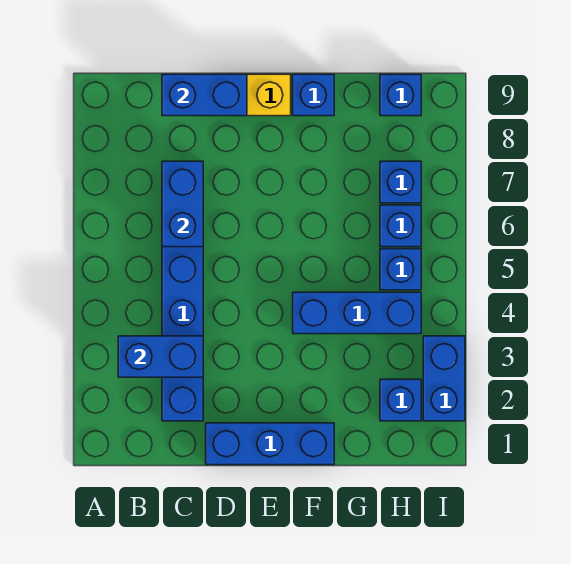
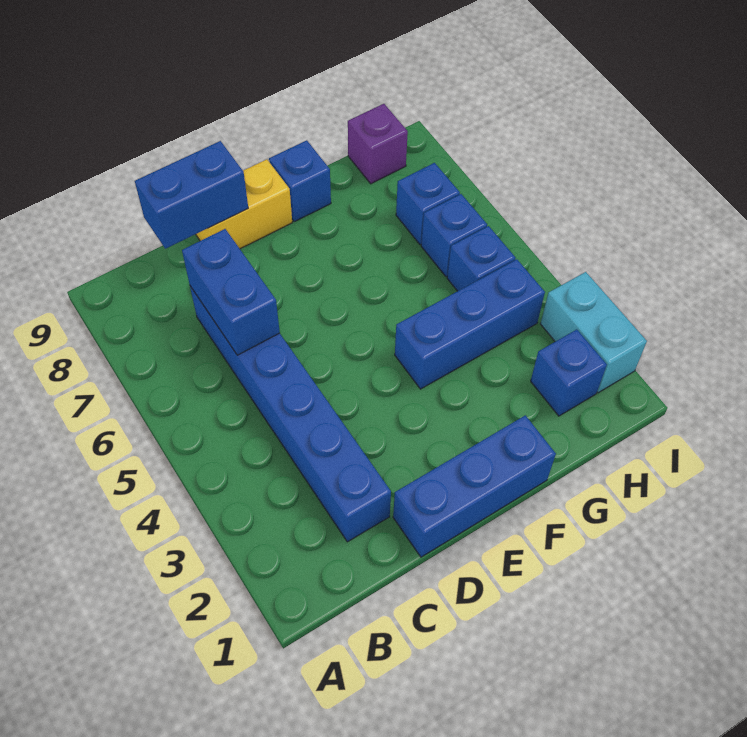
blue brick B3:C3 level 2 -> none
blue brick H9 level 1 -> purple brick H9 level 1
blue brick I2:I3 level 1 -> cyan brick I2:I3 level 1

